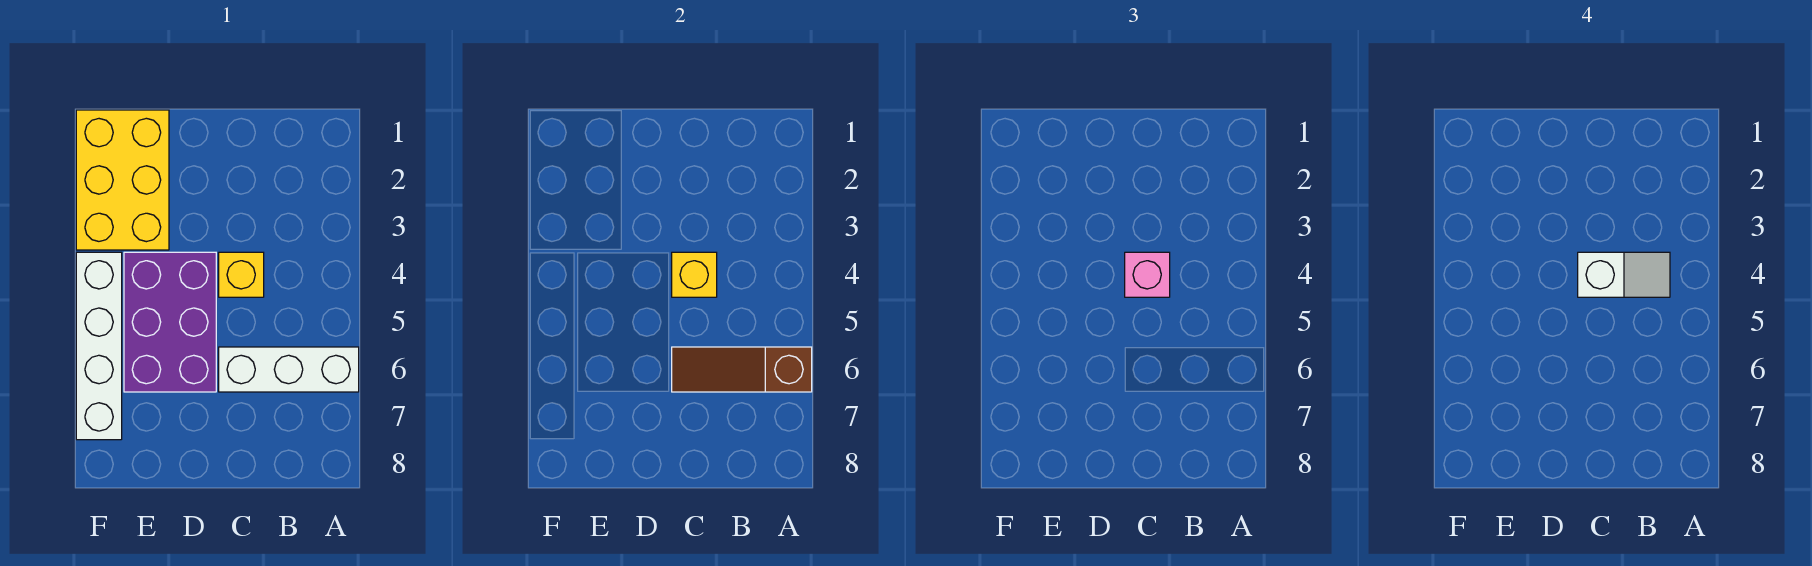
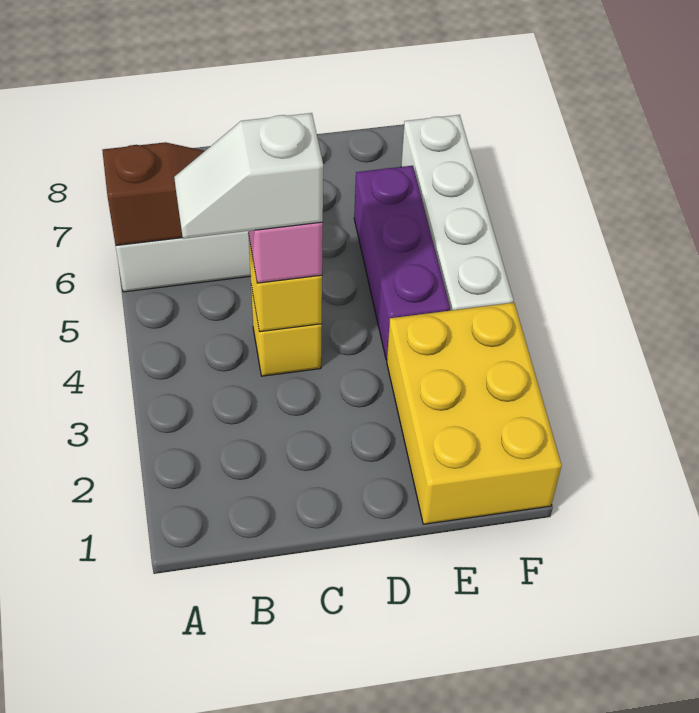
purple brick D4:E6 level 1 -> purple brick E4:E6 level 1

